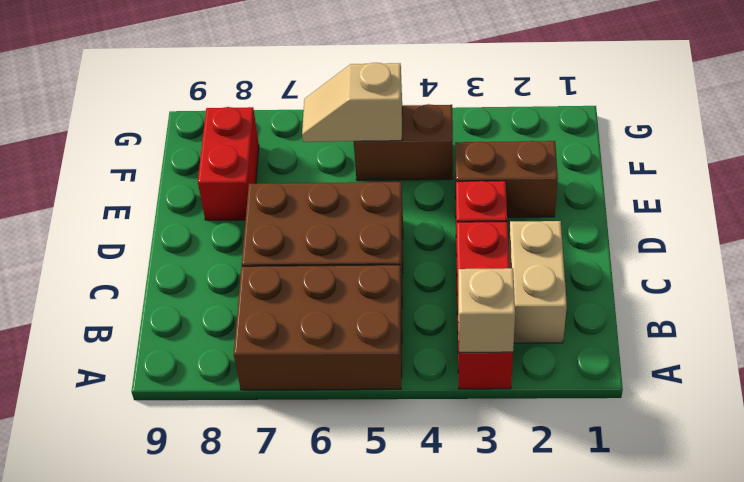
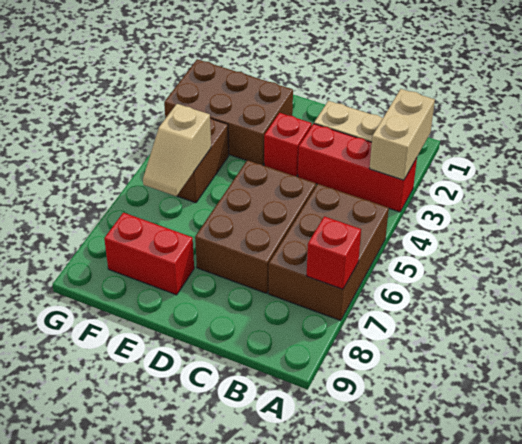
tan brick A3 level 2 -> tan brick A2:A3 level 2
none -> red brick A7 level 2
brown brick E2:E3 level 1 -> brown brick E2:G3 level 1

